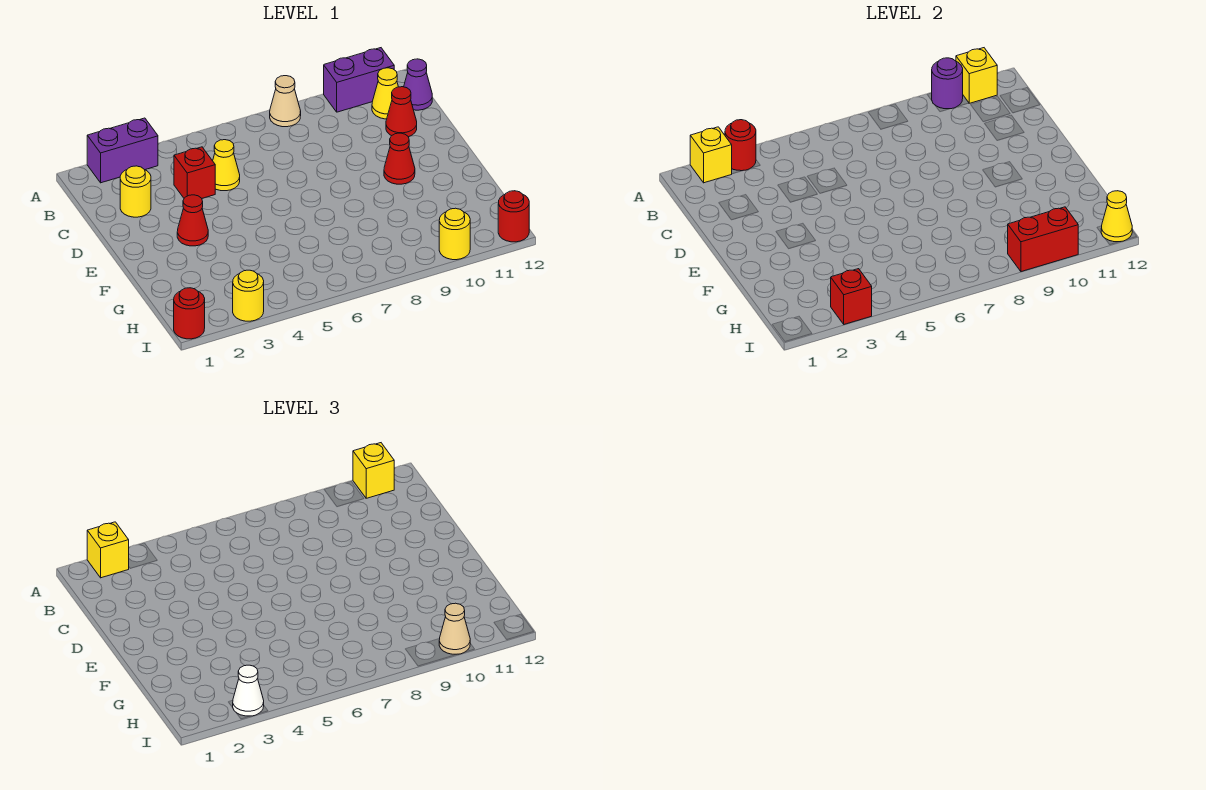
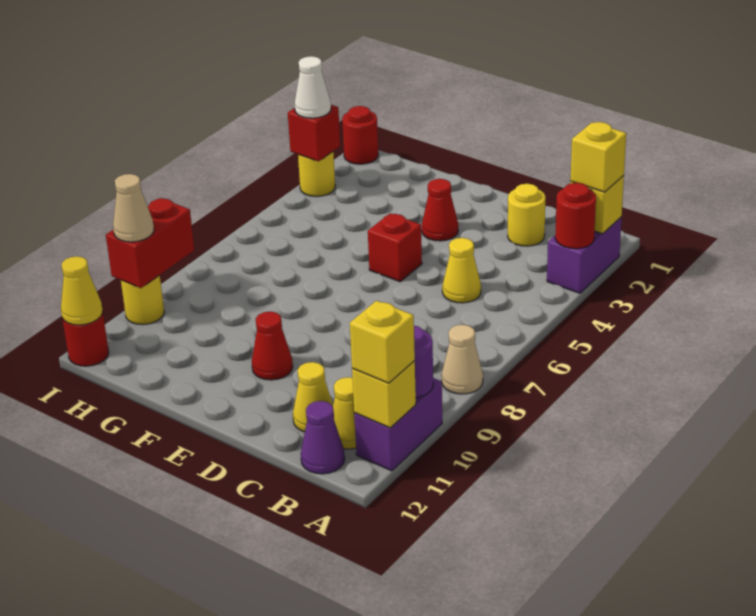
red brick C4 level 1 -> red brick E5 level 1
red cone C11 level 1 -> yellow cone C11 level 1

